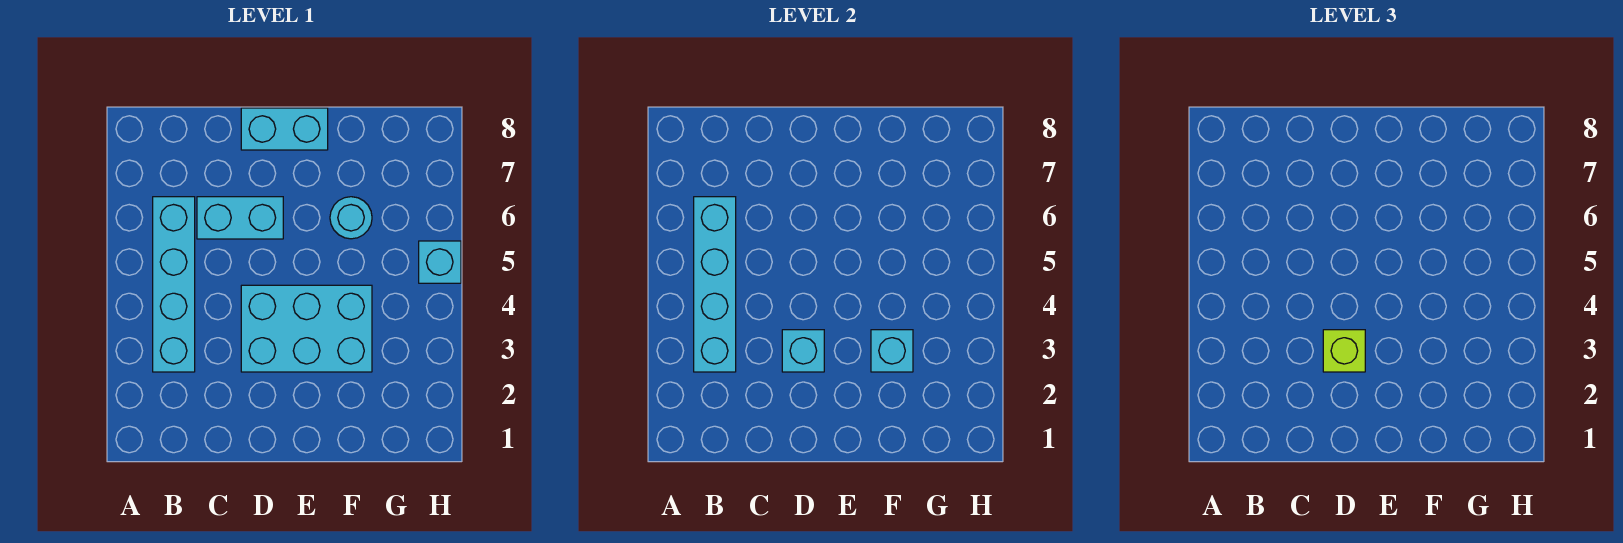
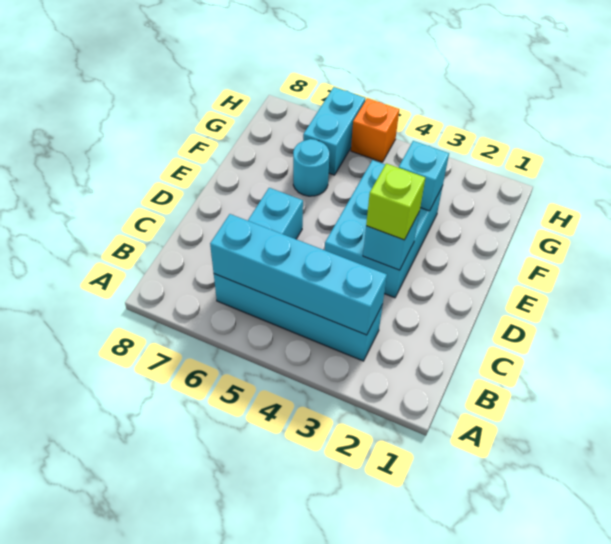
cyan brick D8:E8 level 1 -> cyan brick G6:H6 level 1
cyan brick H5 level 1 -> orange brick H5 level 1

